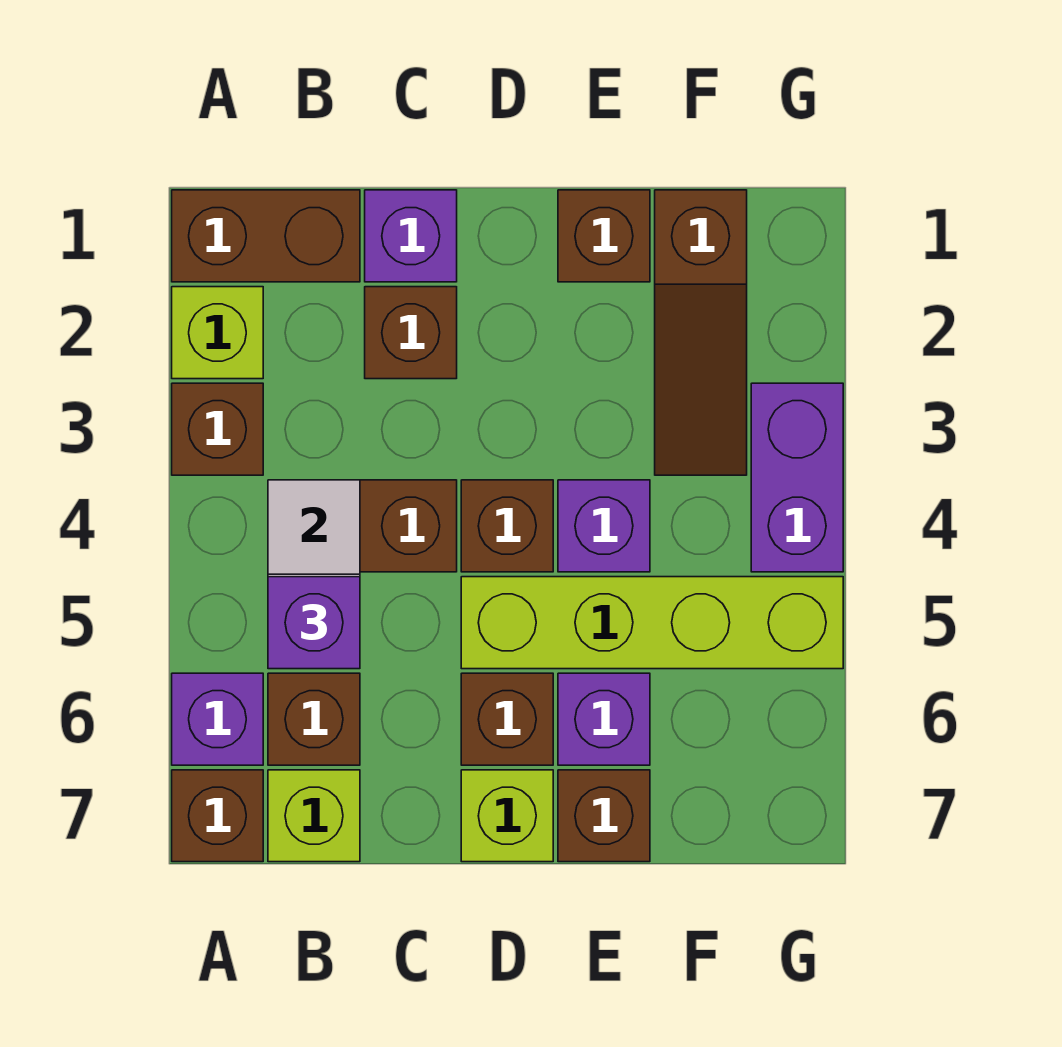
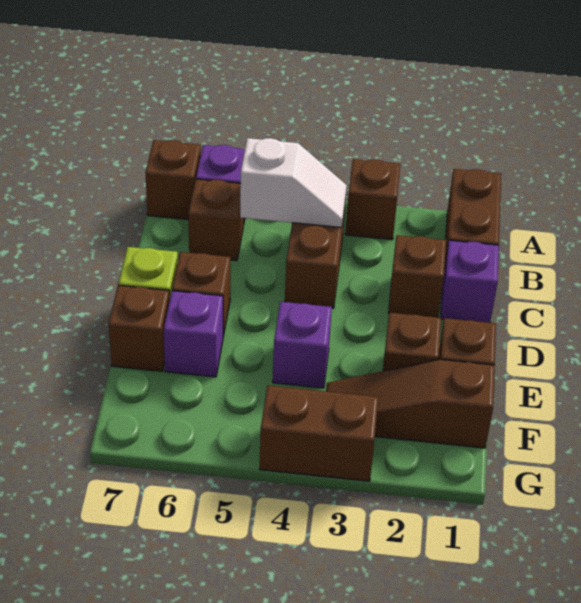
lime brick A2 level 1 -> none
purple brick B5 level 3 -> none
lime brick B7 level 1 -> none
brown brick D4 level 1 -> brown brick E2 level 1
lime brick D5:G5 level 1 -> none
purple brick G3:G4 level 1 -> brown brick G3:G4 level 1

